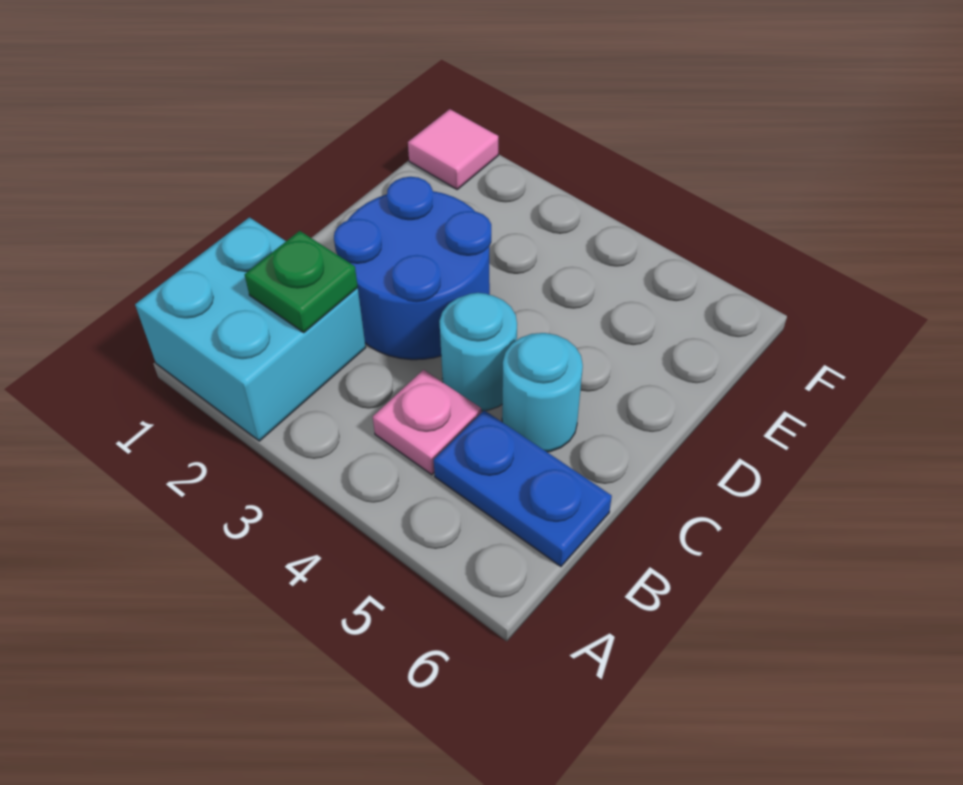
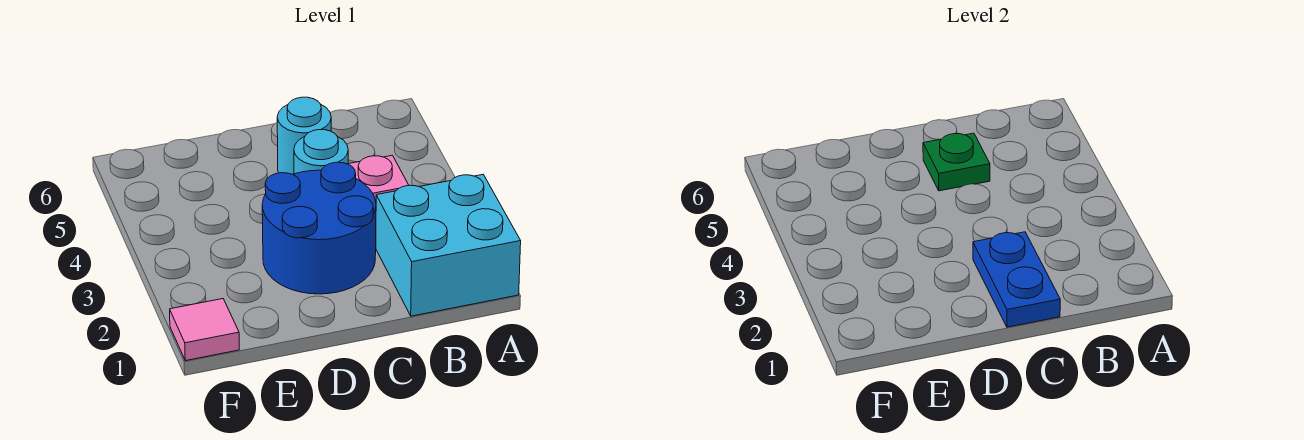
green plate B2 level 2 -> green plate C5 level 2
blue plate B5:B6 level 1 -> blue plate C1:C2 level 2

